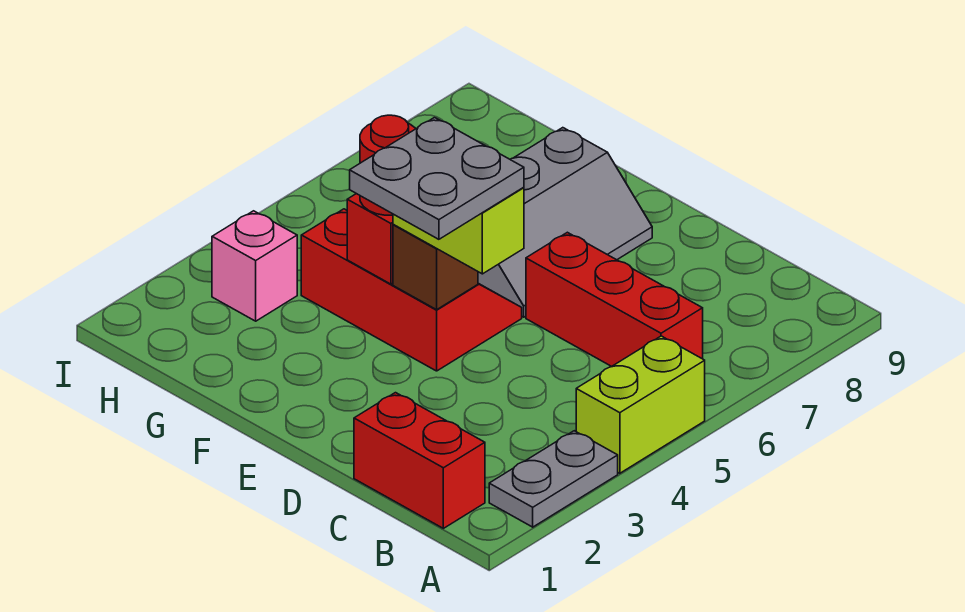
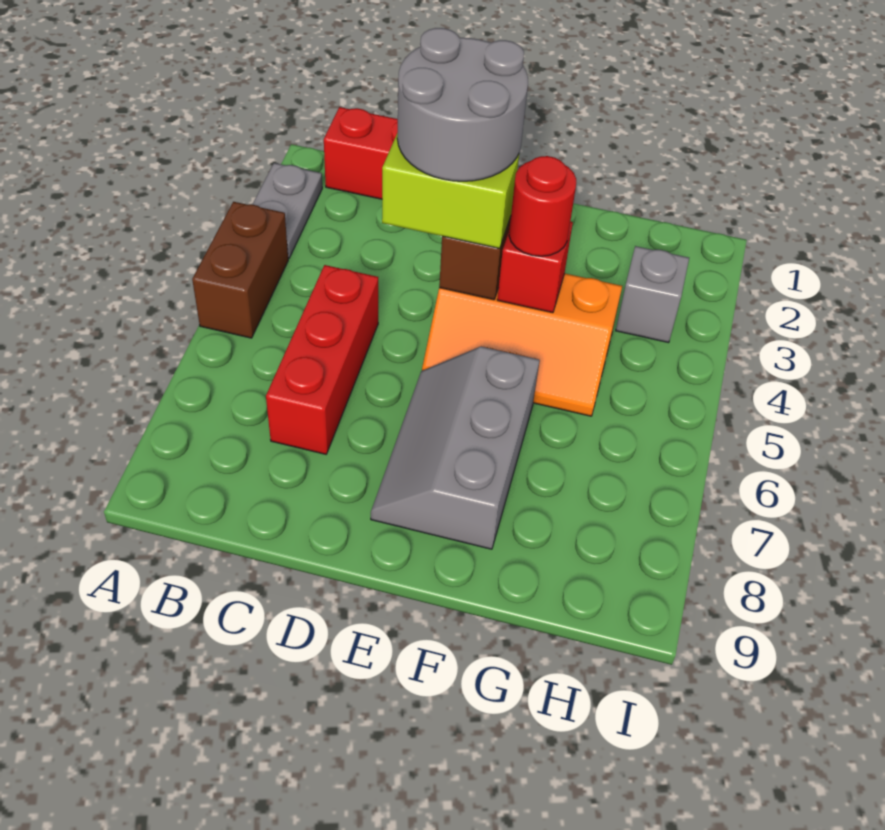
lime brick A4:A5 level 1 -> brown brick A4:A5 level 1
red brick B6:D6 level 1 -> red brick C5:C7 level 1
grey plate D3:E4 level 4 -> grey round brick D3:E4 level 4
red slope E4:G5 level 1 top 4 -> orange slope E4:G5 level 1 top 4
pink brick H3 level 1 -> grey brick H3 level 1

